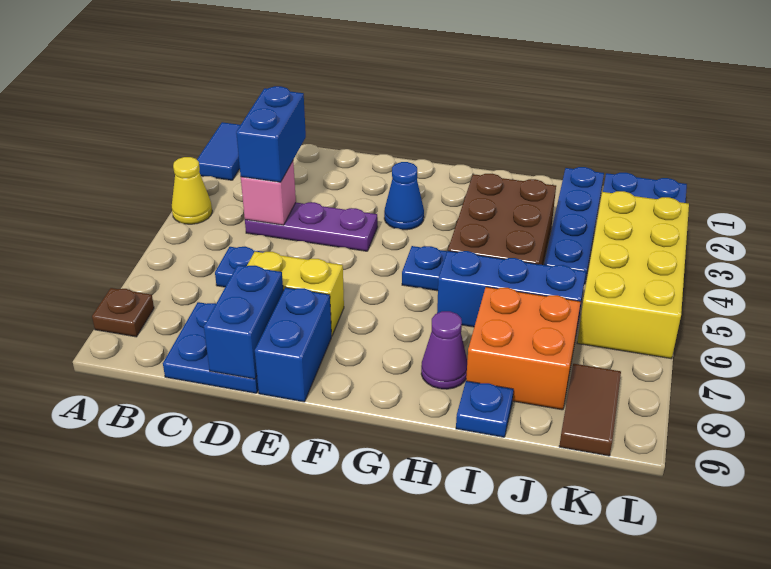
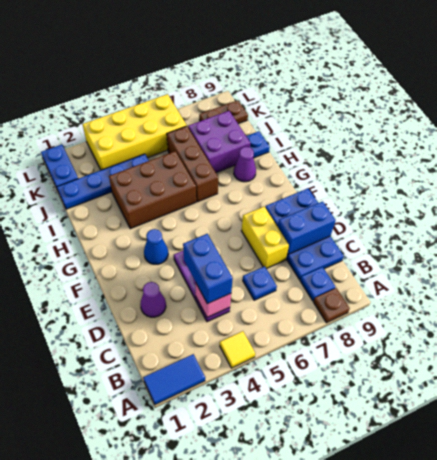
yellow cone A4 level 1 -> yellow tile A4 level 1
blue brick C3:C4 level 3 -> blue brick C4:D4 level 3
none -> purple cone D2 level 1
blue plate G5 level 1 -> blue plate B8 level 1
blue brick H6:J6 level 1 -> brown brick H6:J6 level 1
orange brick I7:J8 level 1 -> purple brick I7:J8 level 1
brown tile K8:K9 level 1 -> brown plate K8:K9 level 1

